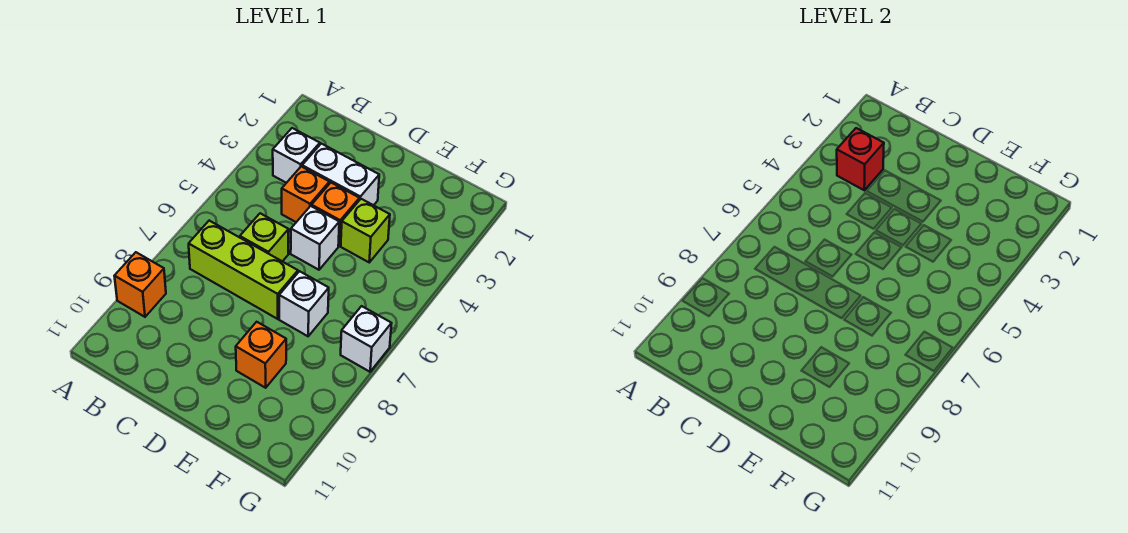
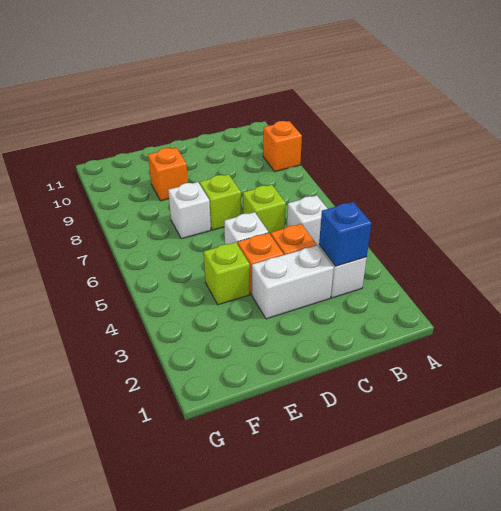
red brick B3 level 2 -> blue brick B3 level 2
lime brick B7:D7 level 1 -> lime brick D7 level 1
white brick G7 level 1 -> white brick B5 level 1

